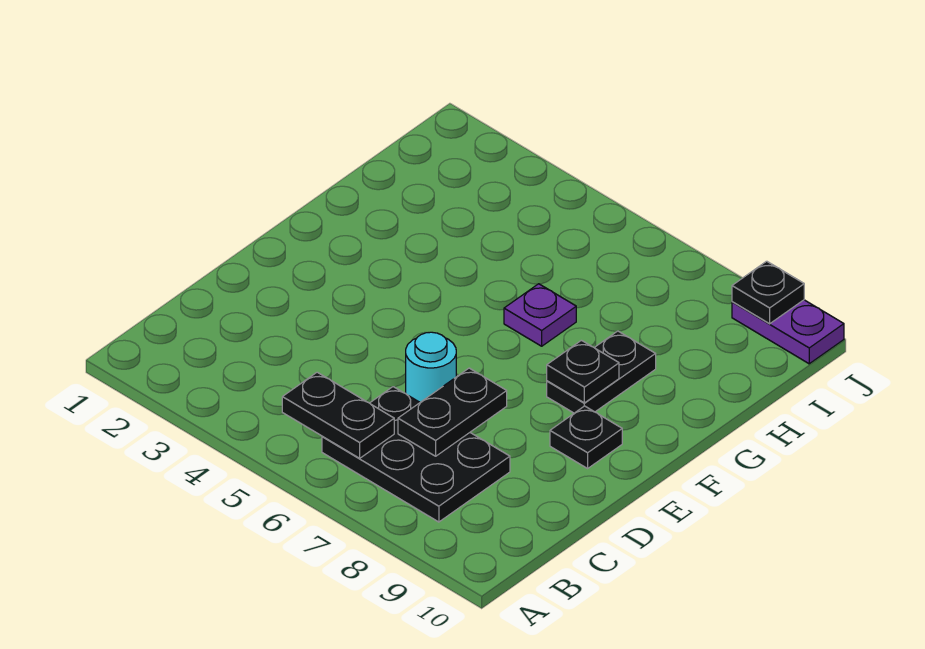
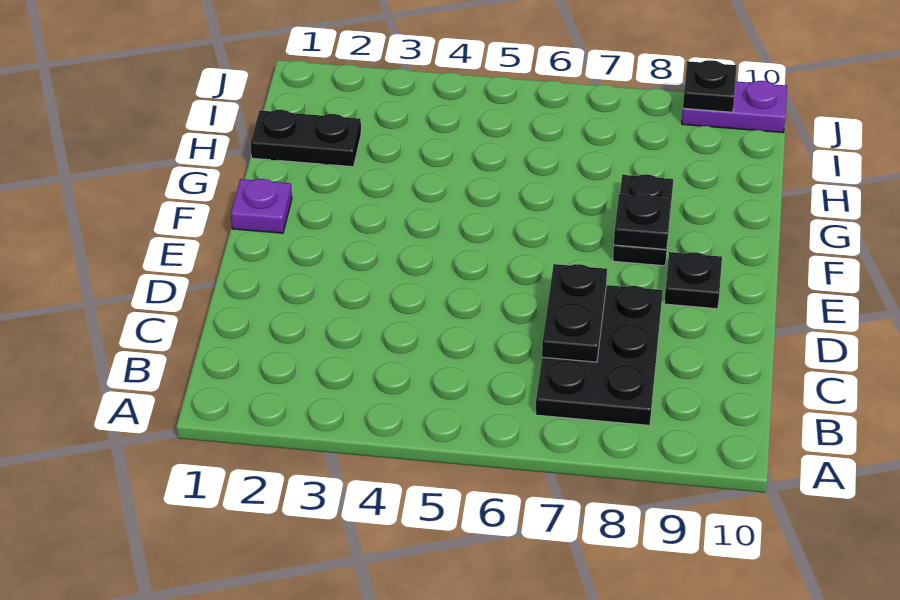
black plate B5:B6 level 2 -> black plate H1:H2 level 1
black plate B6:C8 level 1 -> black plate B7:D8 level 1
cyan round brick D6 level 1 -> none
purple plate G6 level 1 -> purple plate F1 level 1

